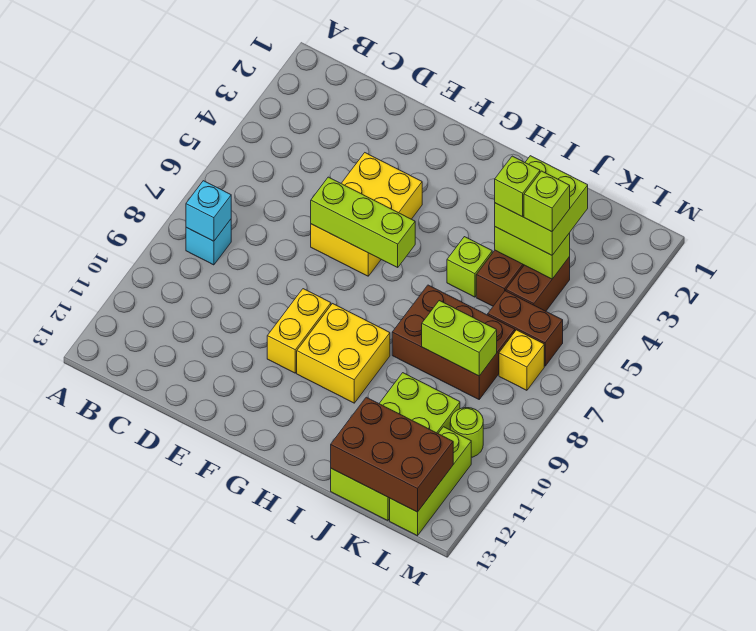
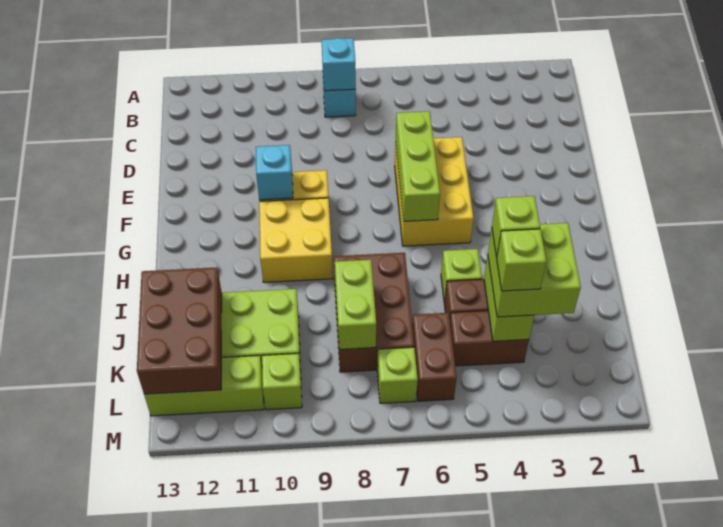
yellow brick E4:F6 level 1 -> yellow brick E5:G6 level 1
none -> cyan brick F10 level 2
yellow brick L7 level 1 -> lime brick L7 level 1
lime round brick L10 level 1 -> lime brick L10 level 1

